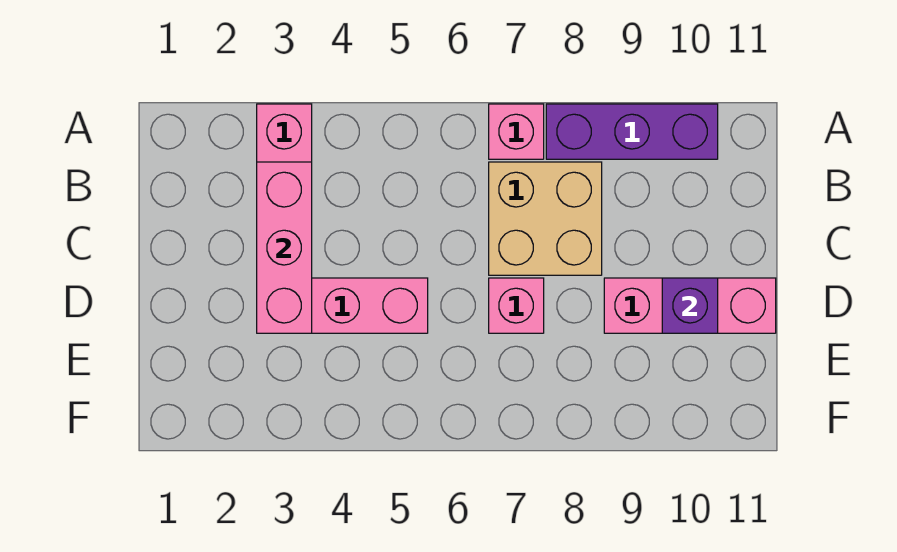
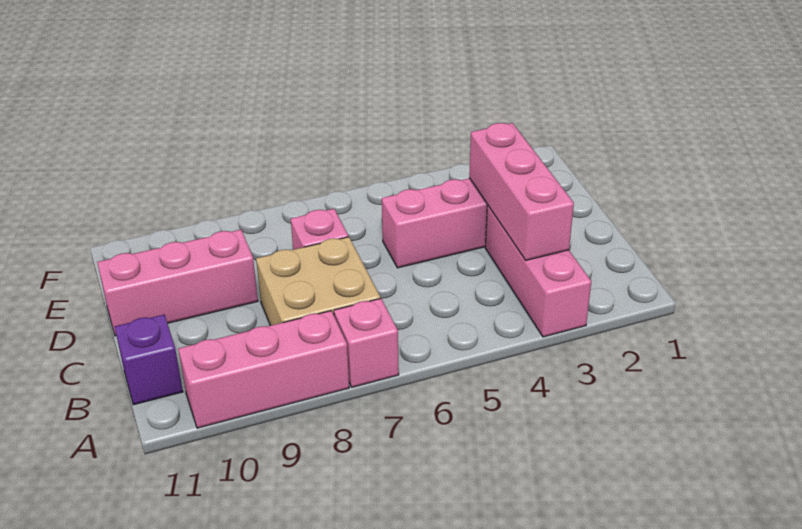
purple brick A8:A10 level 1 -> pink brick A8:A10 level 1
purple brick D10 level 2 -> purple brick B11 level 1

